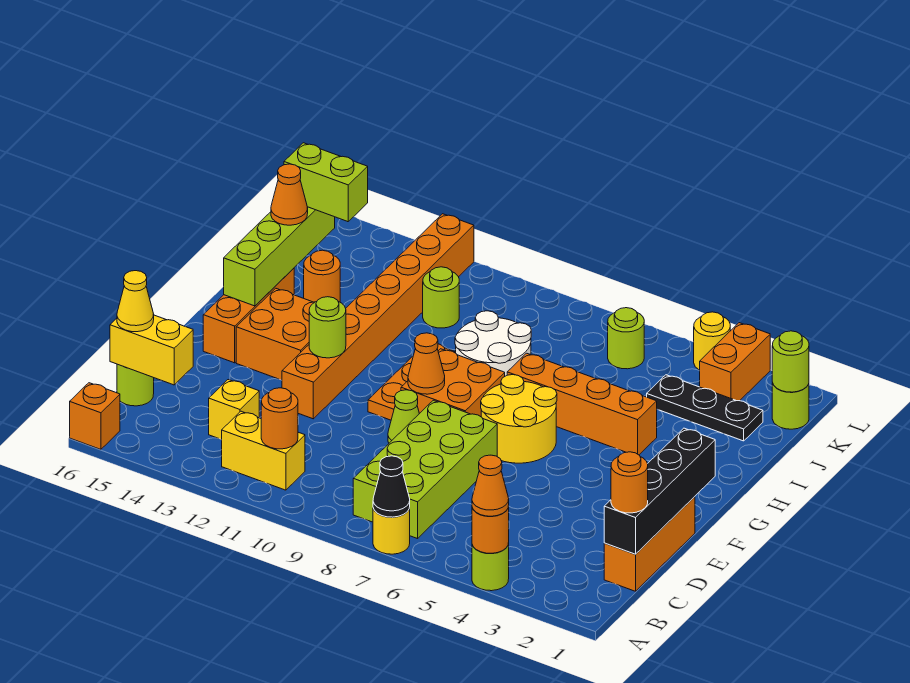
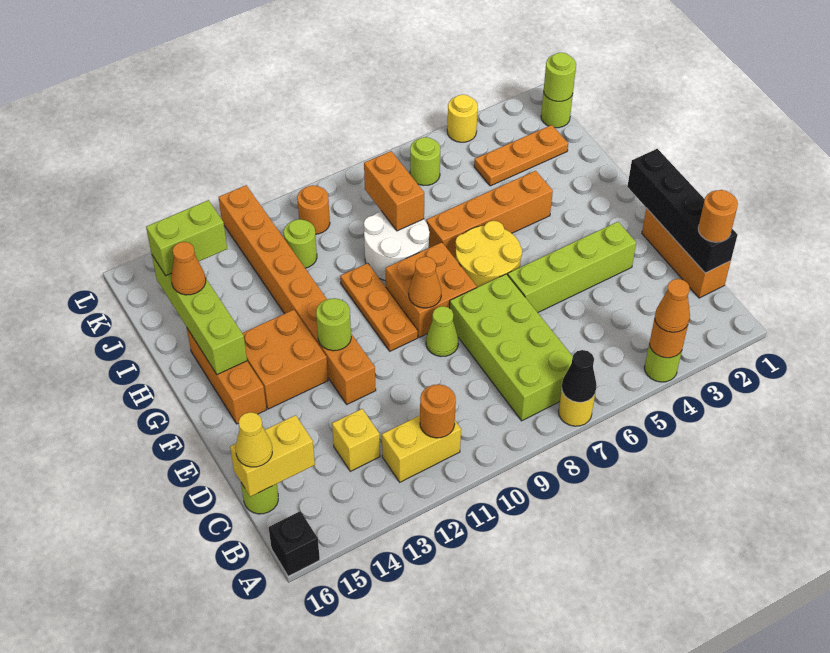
orange brick A16 level 1 -> black brick A16 level 1
none -> lime brick E3:E6 level 1
orange round brick I14 level 1 -> orange round brick K10 level 1
black plate J2:J4 level 1 -> orange plate J2:J4 level 1
orange brick K3:L3 level 1 -> orange brick I8:J8 level 2

